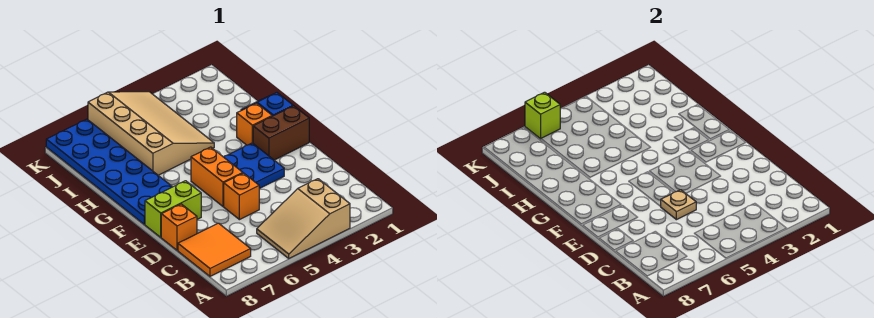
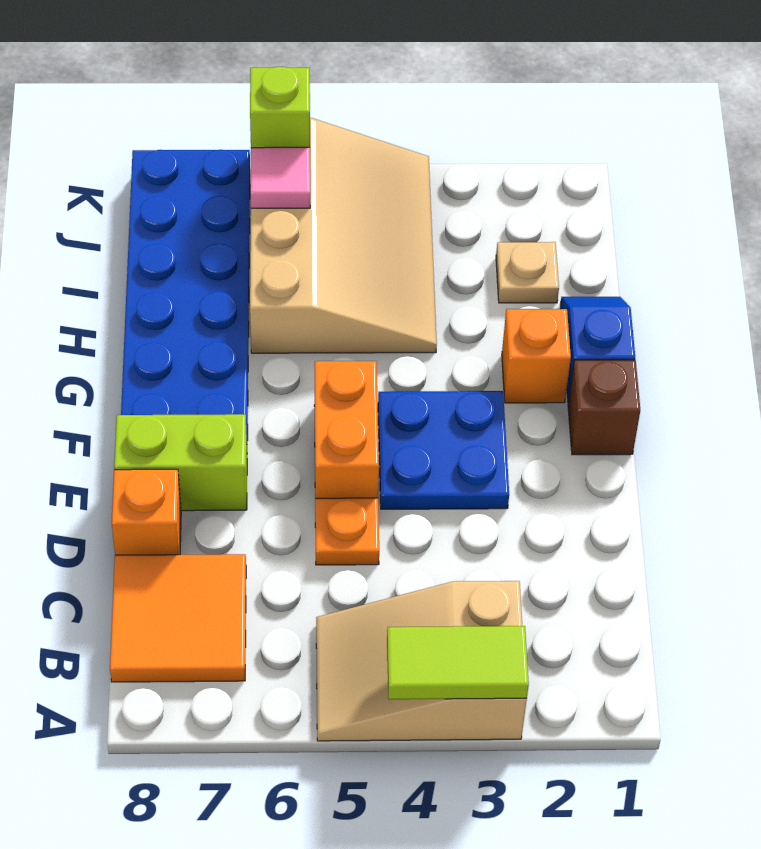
none -> lime tile A3:A4 level 2
orange brick D5 level 1 -> orange plate D5 level 1
tan plate D5 level 2 -> tan plate I2 level 1
brown brick F1:F2 level 1 -> brown brick F1 level 1
none -> pink tile J6 level 2

